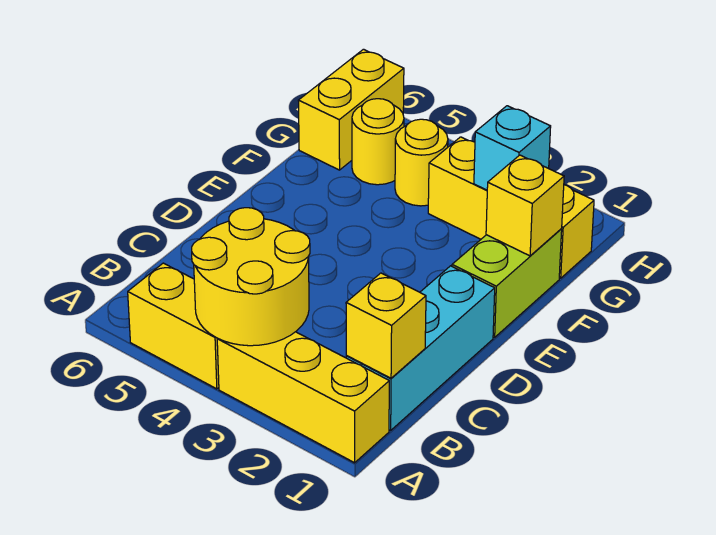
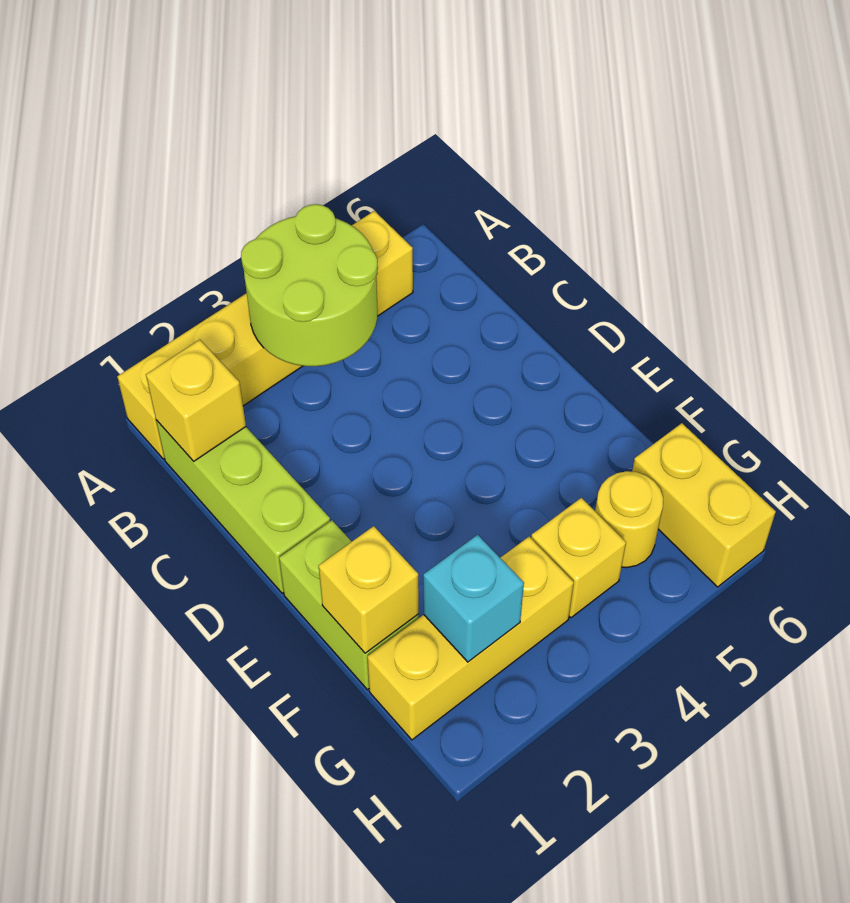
yellow round brick A3:B4 level 2 -> lime round brick A3:B4 level 2
cyan brick B1:D1 level 1 -> lime brick B1:D1 level 1
yellow round brick G4 level 1 -> yellow brick G4 level 1

